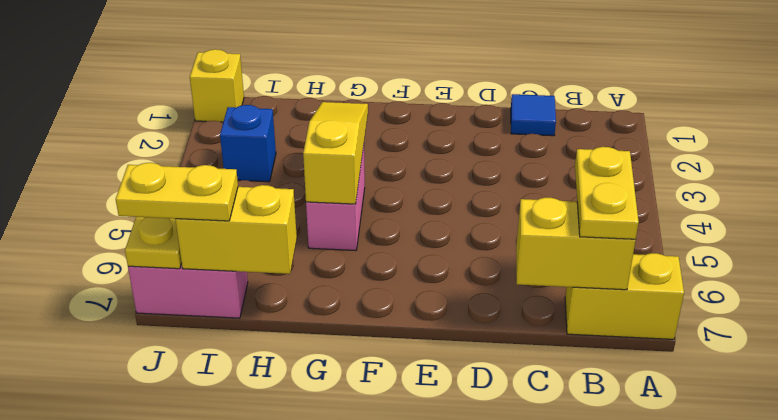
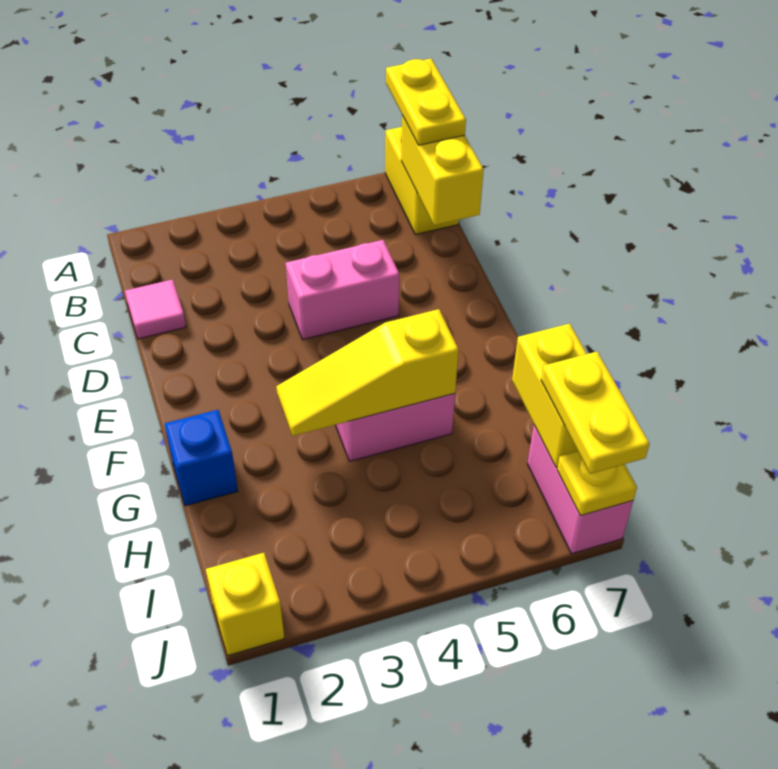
yellow plate B6:B7 level 3 -> yellow plate A7:B7 level 3
blue tile C1 level 1 -> pink tile C1 level 1
none -> pink brick D4:D5 level 1
blue brick I3 level 1 -> blue brick G1 level 1

